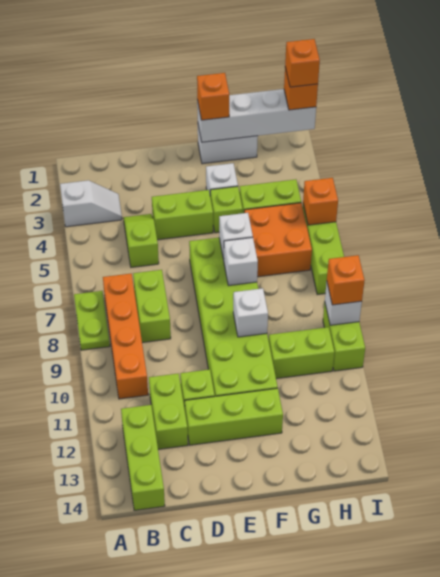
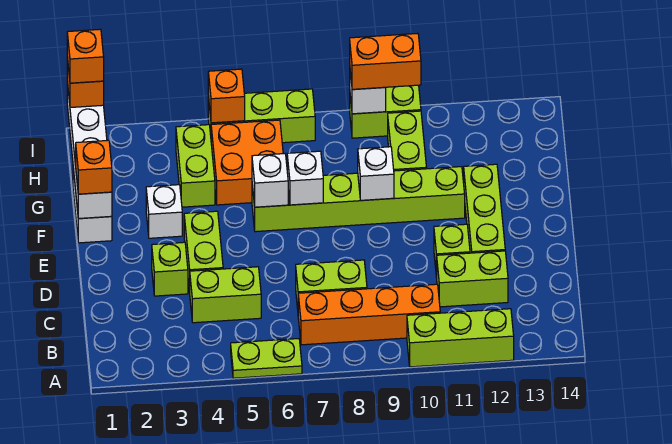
white slope A3:B3 level 1 top A -> none
lime plate A7:A8 level 1 -> lime plate A5:A6 level 1
lime brick B12:B14 level 1 -> lime brick A10:A12 level 1
lime slope C4:C5 level 1 top 5 -> lime brick C4:C5 level 1
lime brick E6:F11 level 1 -> lime brick F6:F11 level 1
lime brick F4 level 1 -> lime brick D3 level 1
orange brick I9 level 3 -> orange brick I9:I10 level 3

